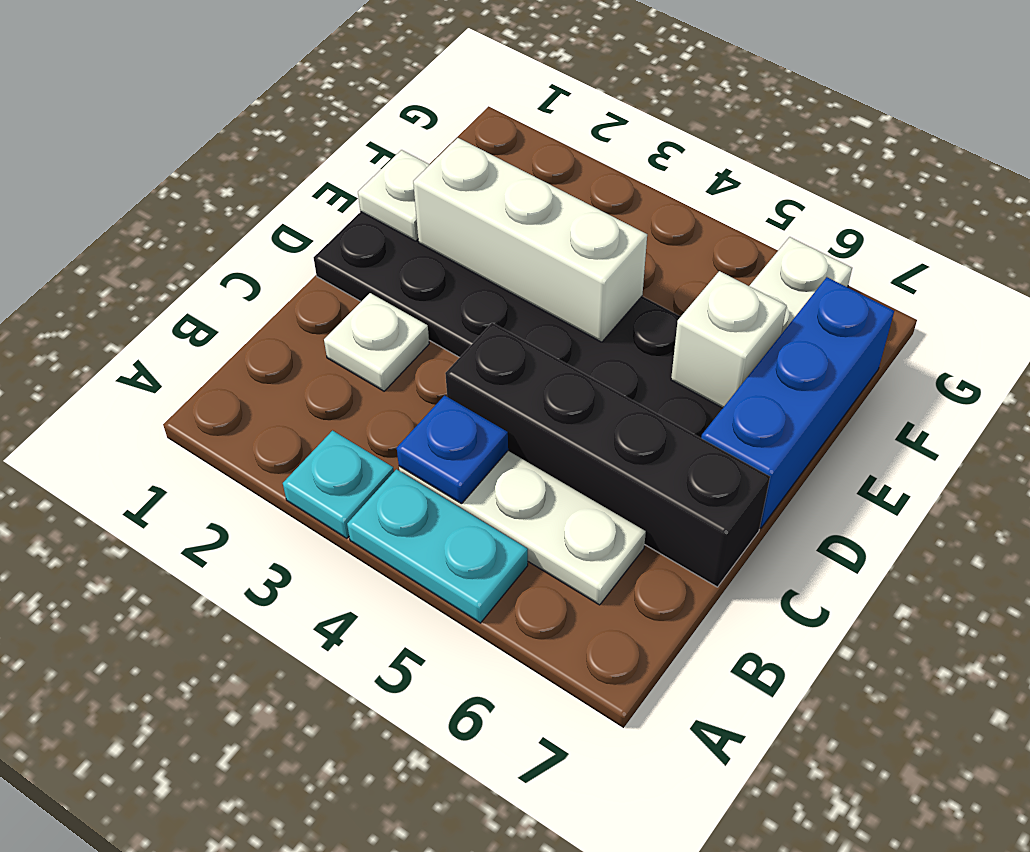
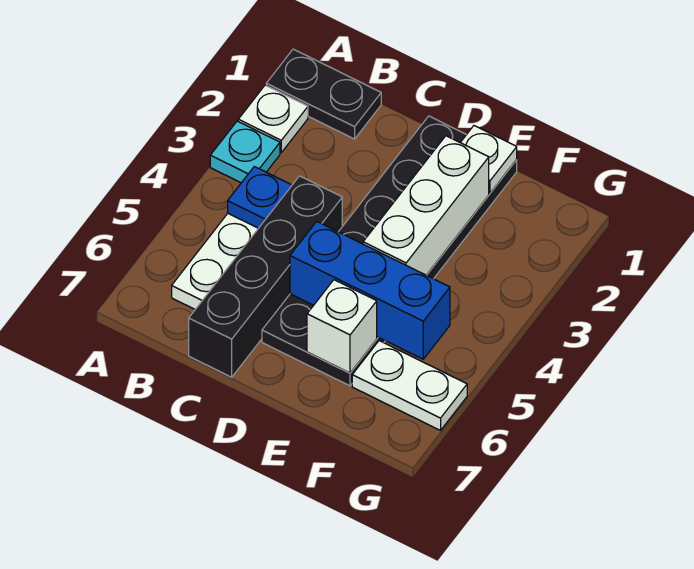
none -> black plate A1:B1 level 1
cyan plate A4:A5 level 1 -> none
white plate C2 level 1 -> white plate A2 level 1
blue brick D7:F7 level 1 -> blue brick D5:F5 level 2

